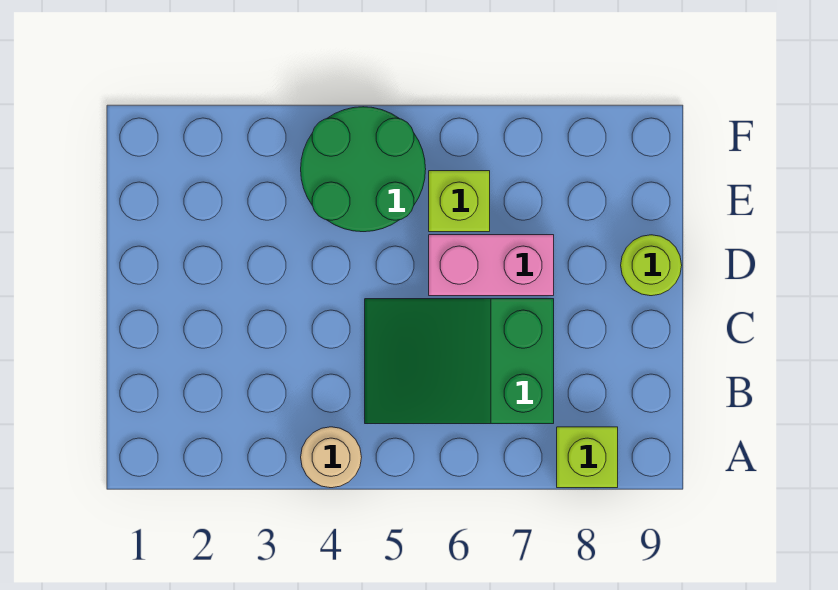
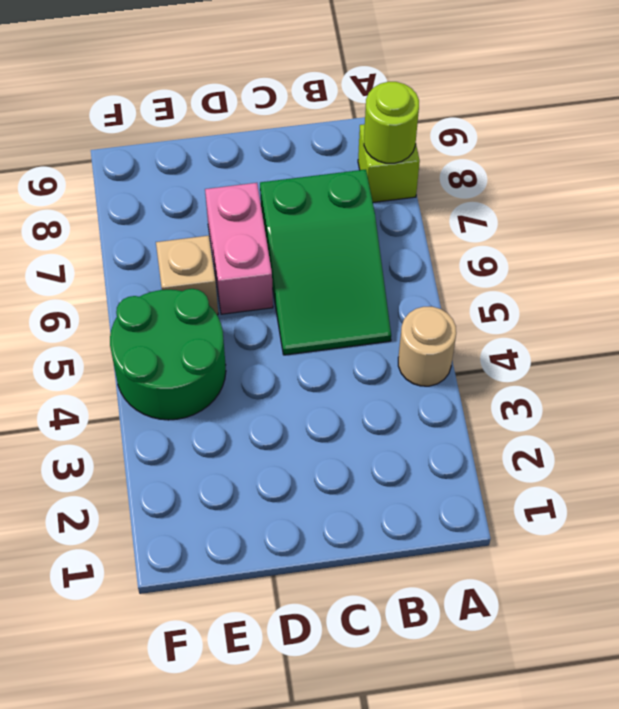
lime round brick D9 level 1 -> lime round brick A8 level 2
lime brick E6 level 1 -> tan brick E6 level 1

